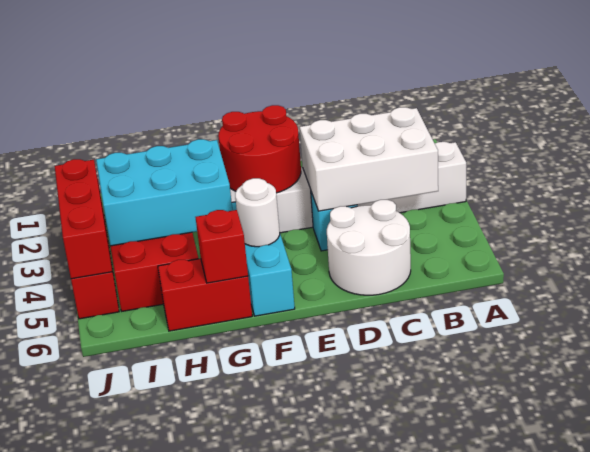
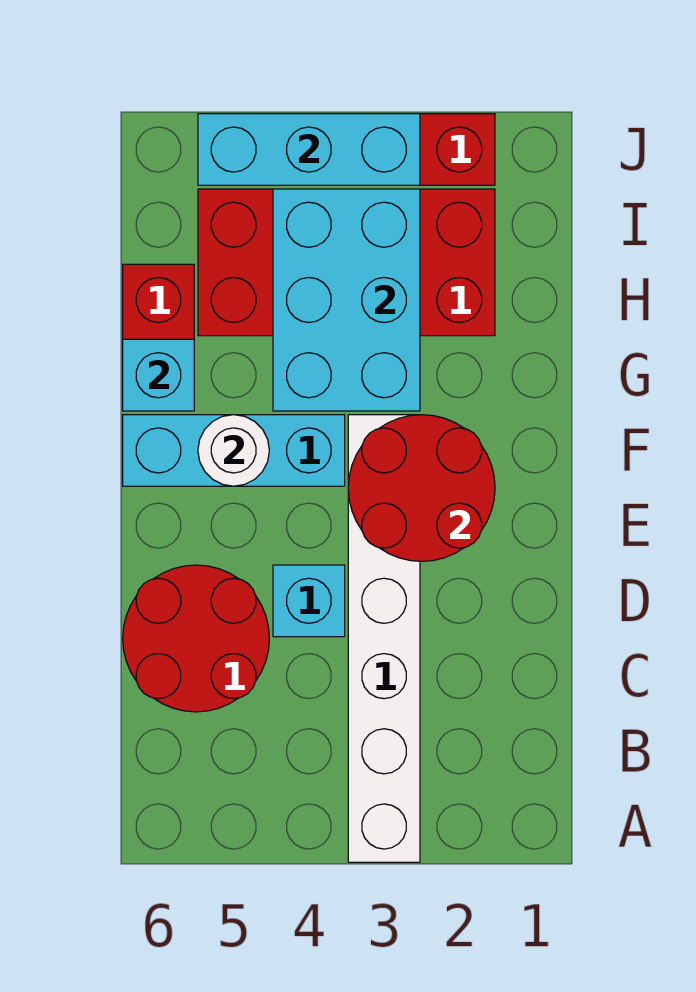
white brick B3:D4 level 2 -> none
white round brick C5:D6 level 1 -> red round brick C5:D6 level 1
red brick G6 level 2 -> cyan brick G6 level 2
red brick J3:J5 level 2 -> cyan brick J3:J5 level 2

